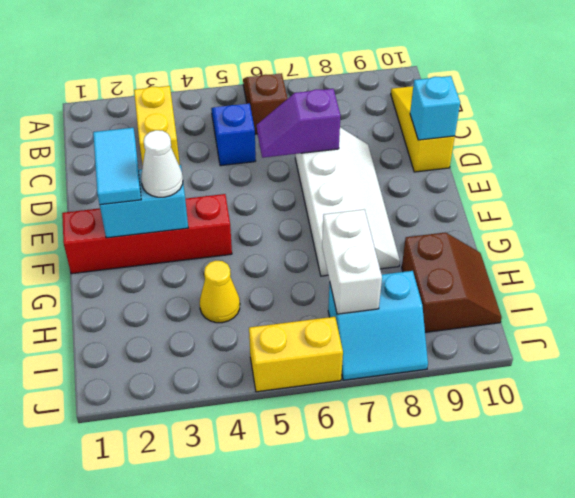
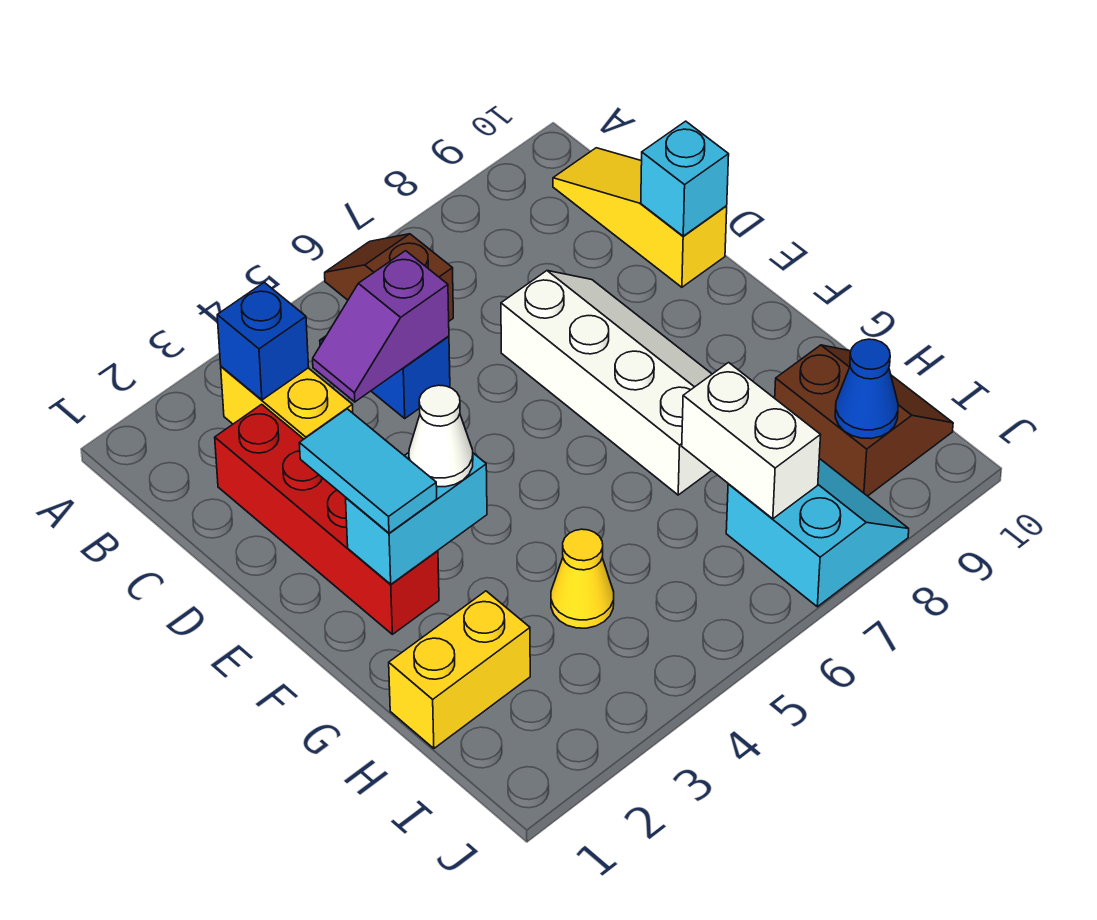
none -> blue brick B3 level 2
purple slope D6:D7 level 2 top 7 -> purple slope C4:C5 level 2 top 5
red brick F1:F4 level 1 -> red brick C2:F2 level 1
cyan slope I7:J8 level 1 top I -> cyan slope I7:J8 level 1 top 7
none -> blue cone I9 level 2
yellow brick J5:J6 level 1 -> yellow brick H1:H2 level 1

